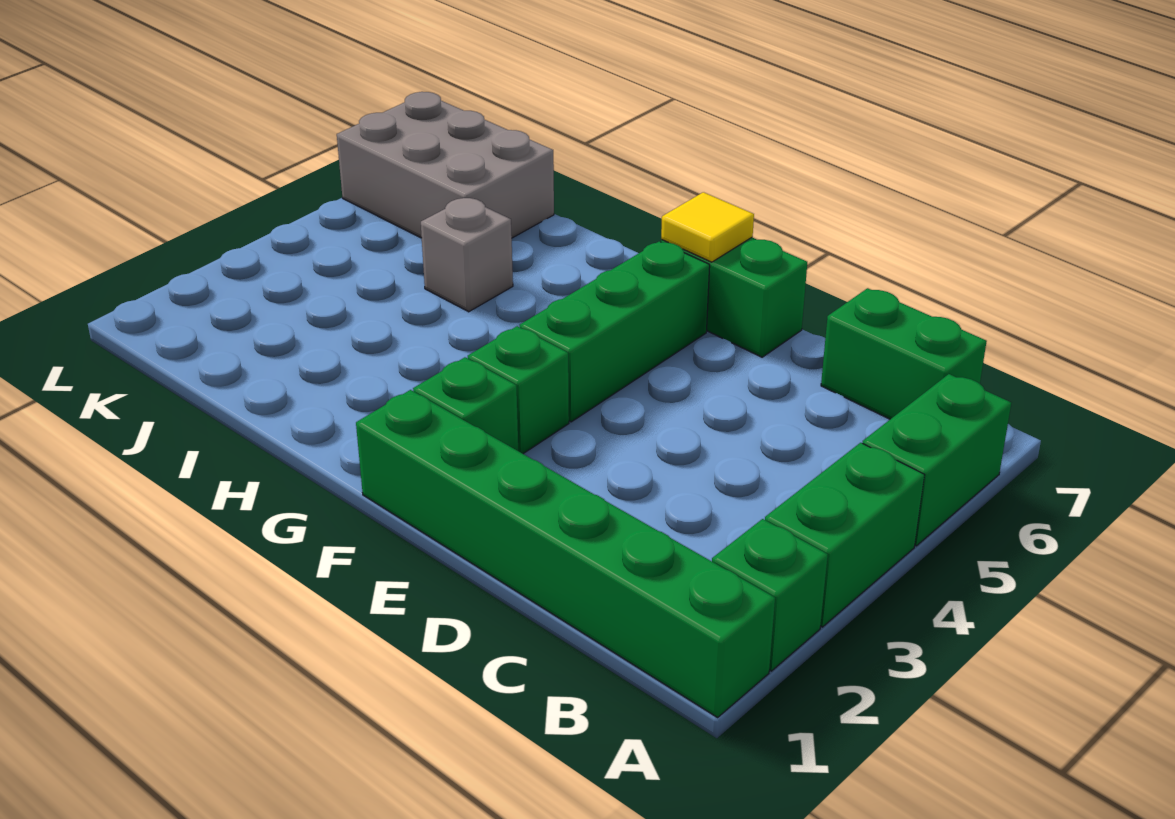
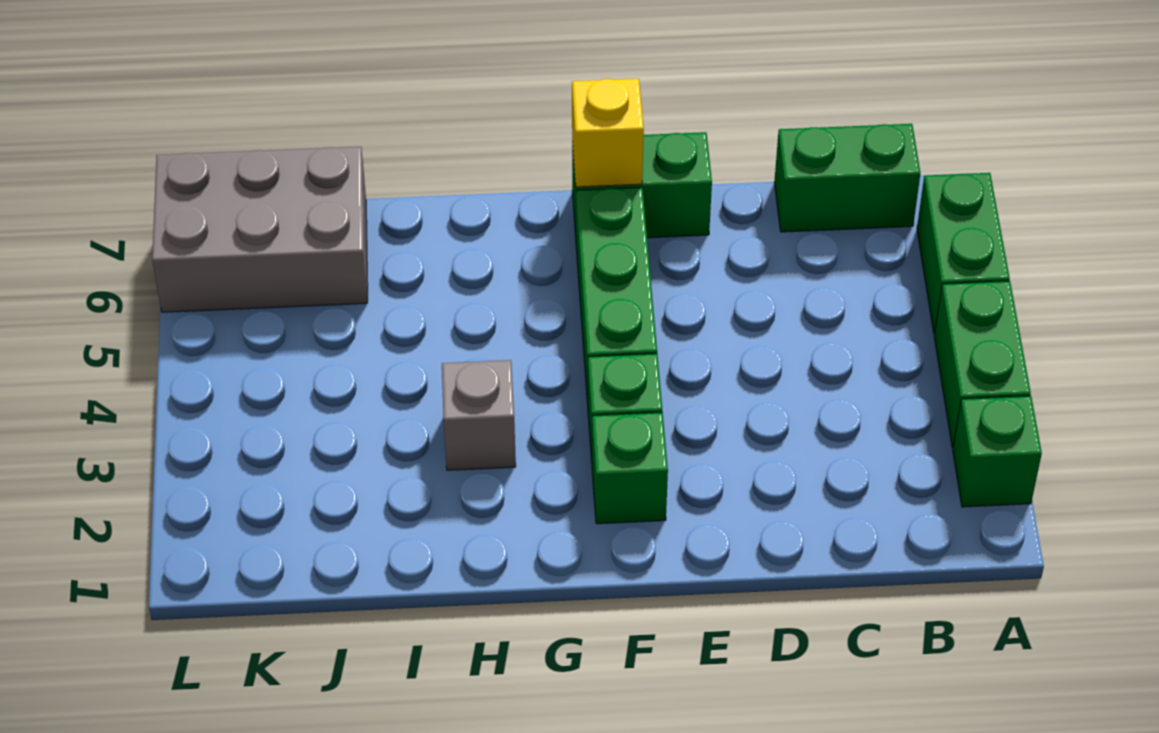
green brick A1:F1 level 1 -> none
yellow tile F7 level 2 -> yellow brick F7 level 2
grey brick I5 level 1 -> grey brick H3 level 1

